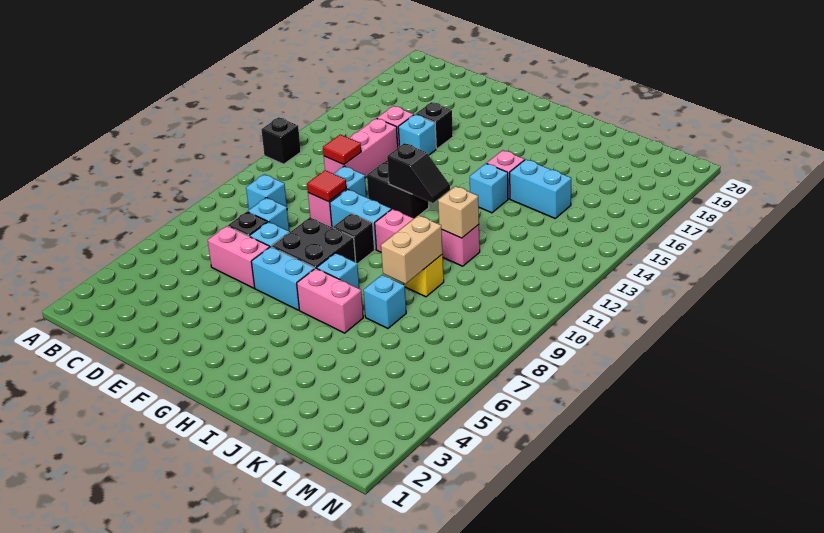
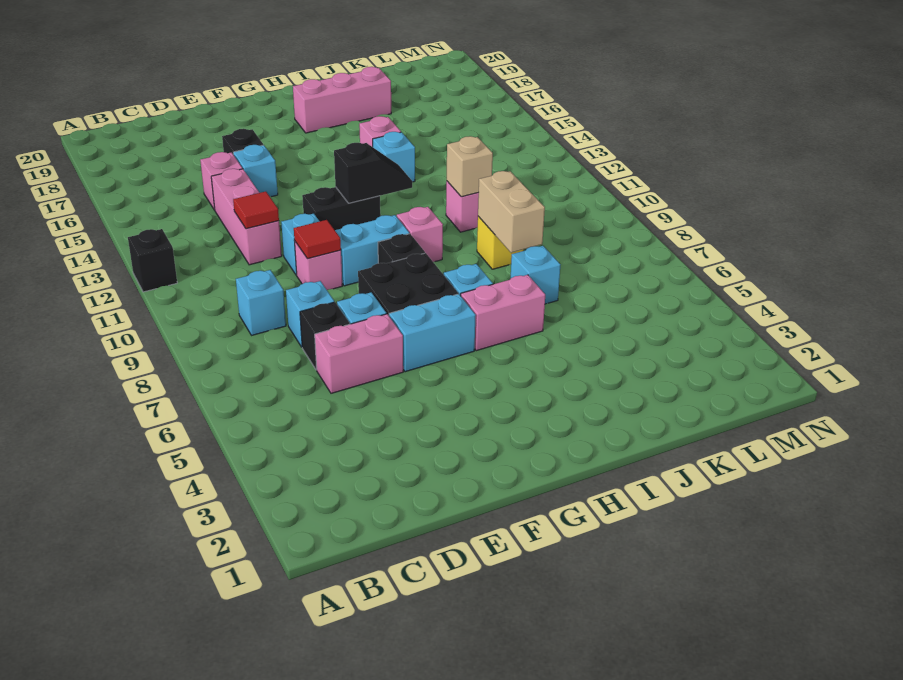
none -> pink brick H18:J18 level 1
cyan brick J15:K15 level 1 -> none

